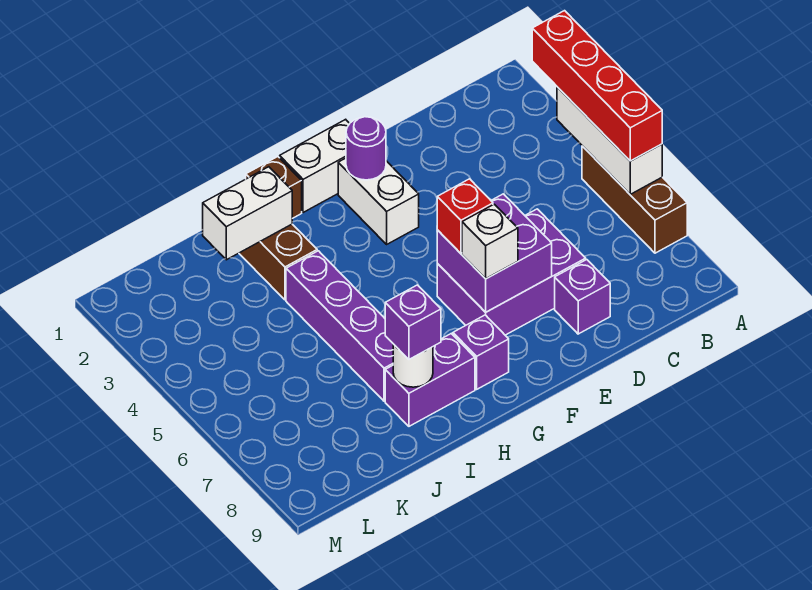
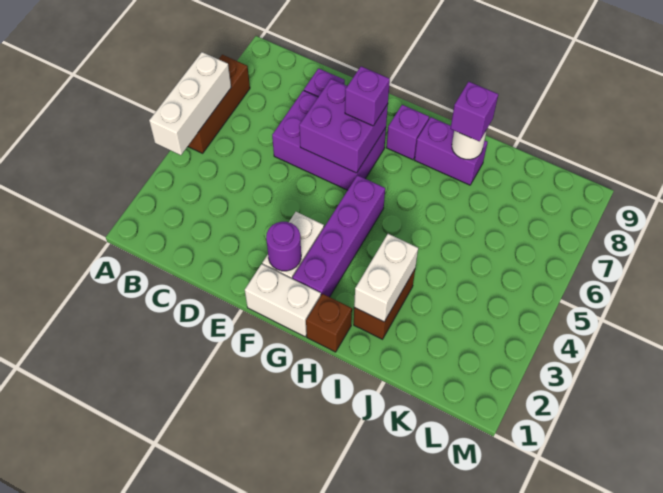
red brick A3:A6 level 3 -> none
red brick F6 level 3 -> none
white brick F7 level 3 -> purple brick F7 level 3
white brick I2:J2 level 2 -> white brick I2:I3 level 2
purple brick I4:I7 level 1 -> purple brick G2:G5 level 1

